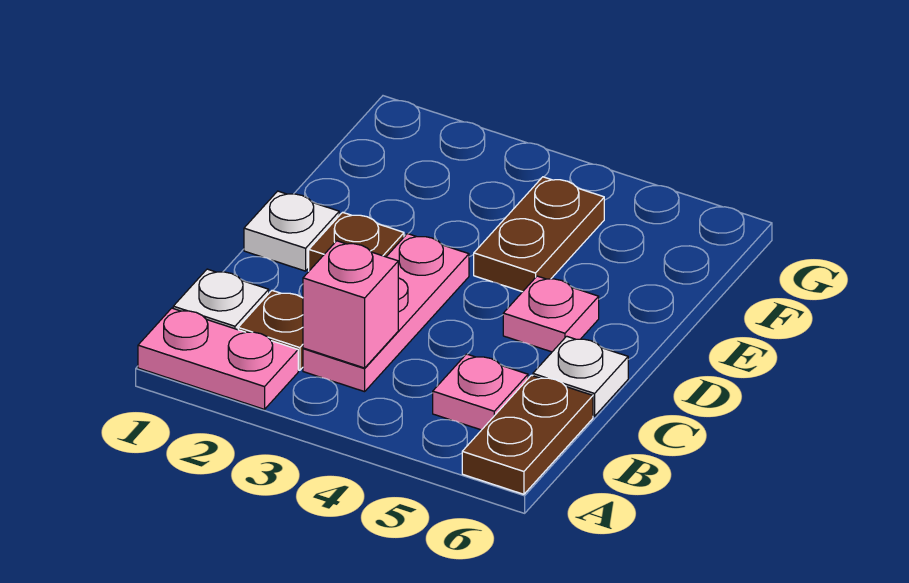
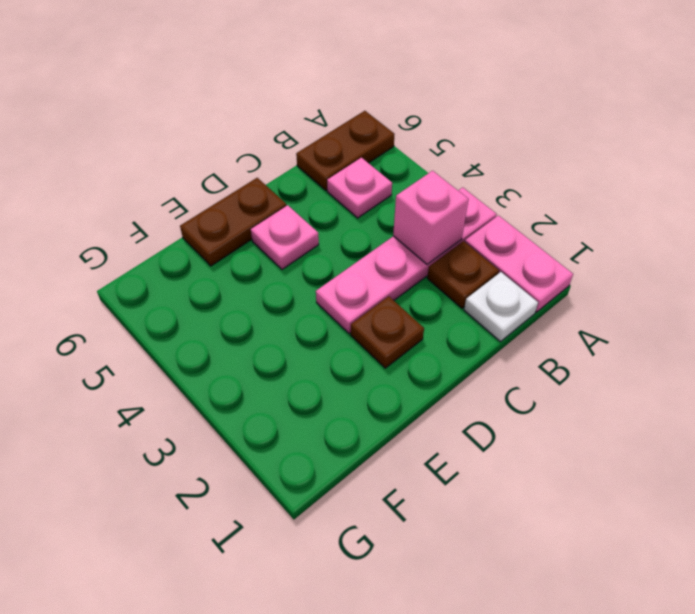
pink plate B3:D3 level 1 -> pink plate A3:D3 level 1
white plate C6 level 1 -> none
white plate D1 level 1 -> none
brown plate E4:F4 level 1 -> brown plate D6:E6 level 1

